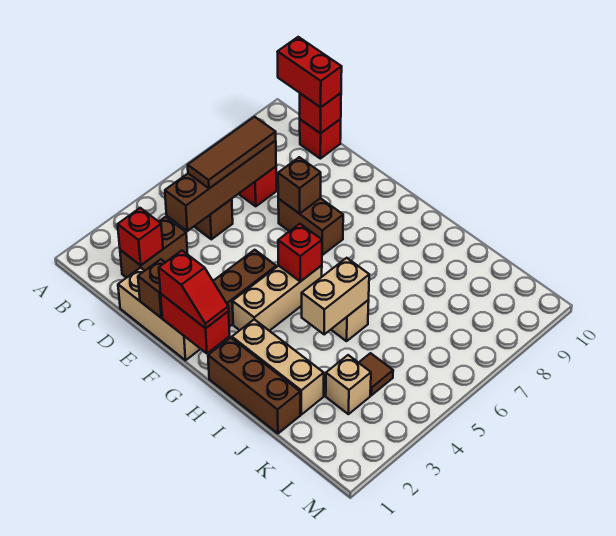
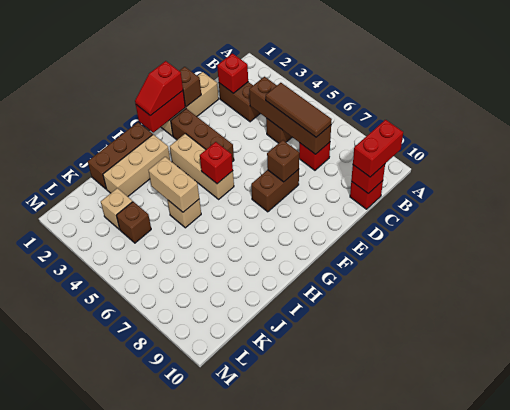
brown tile K4 level 1 -> brown brick K4 level 1

